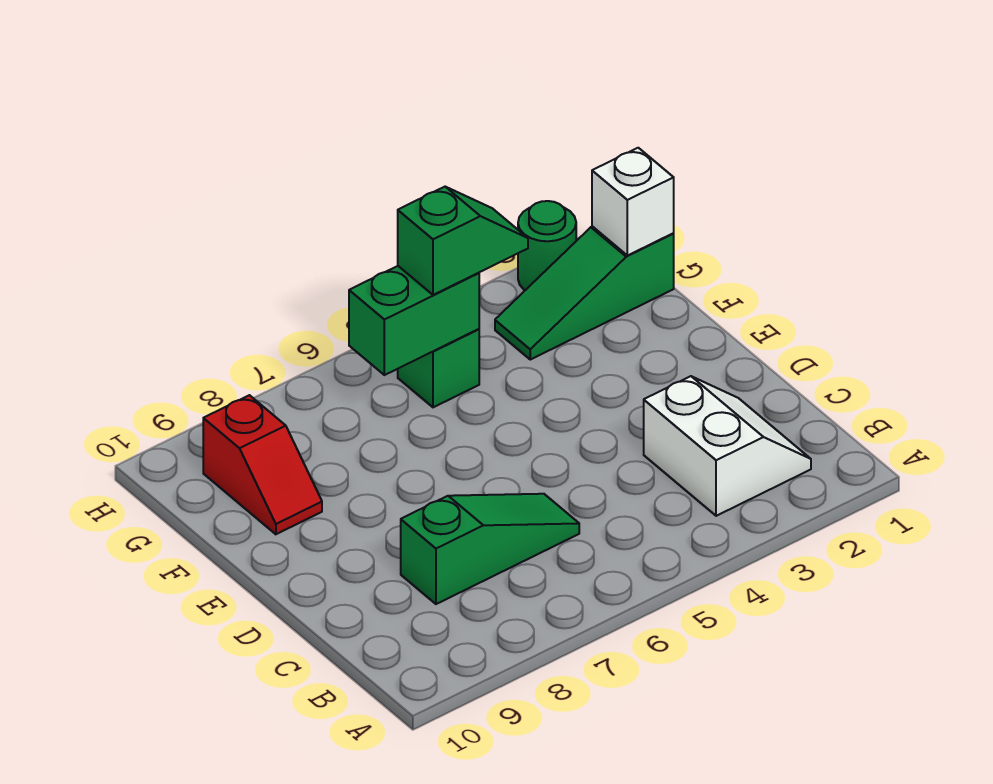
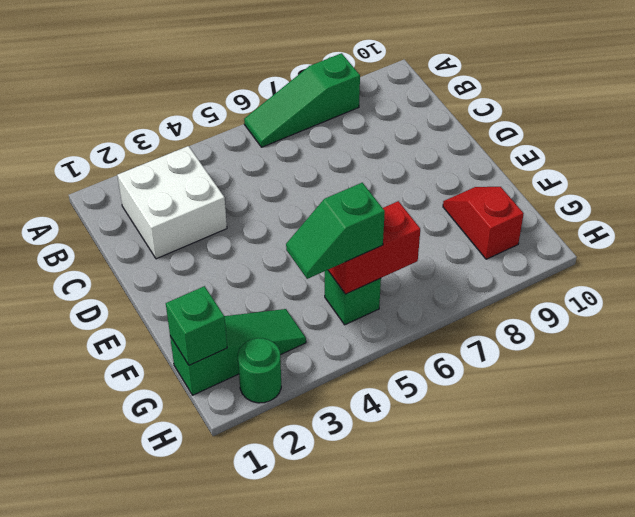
white slope B2:C3 level 1 top 3 -> white brick B2:C3 level 1
green slope C6:C8 level 1 top 8 -> green slope A6:A8 level 1 top 8
white brick G1 level 2 -> green brick G1 level 2
green brick G5:G6 level 2 -> red brick G5:G6 level 2

